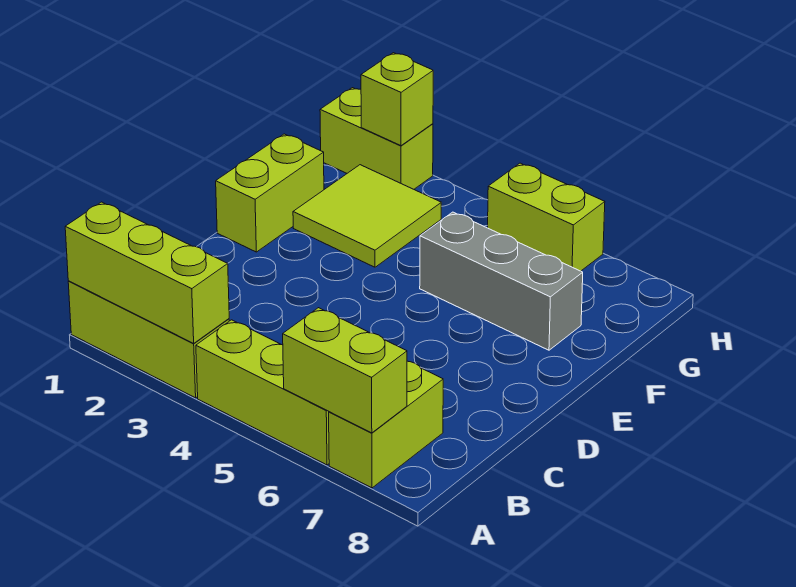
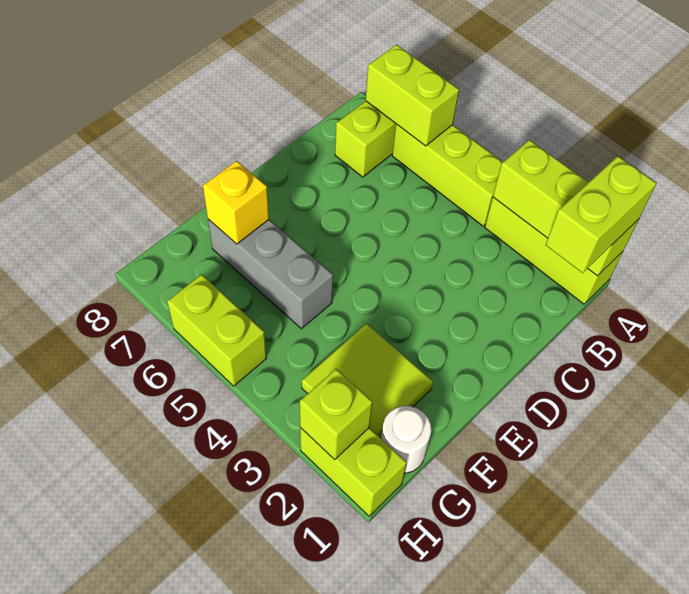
lime brick E1:F1 level 1 -> lime brick A1:B1 level 3
none -> yellow brick F7 level 2
none -> white round brick G1 level 1

